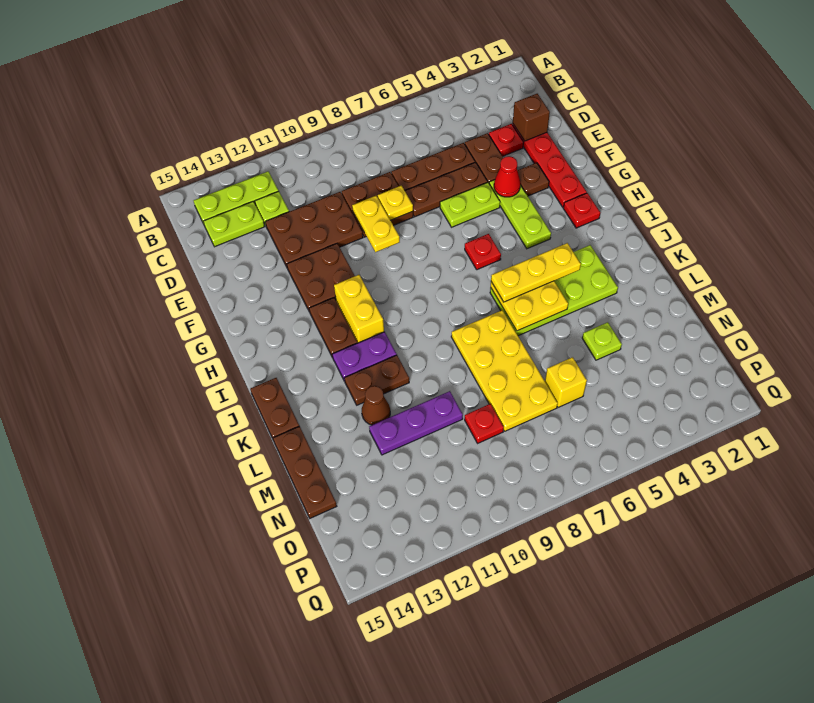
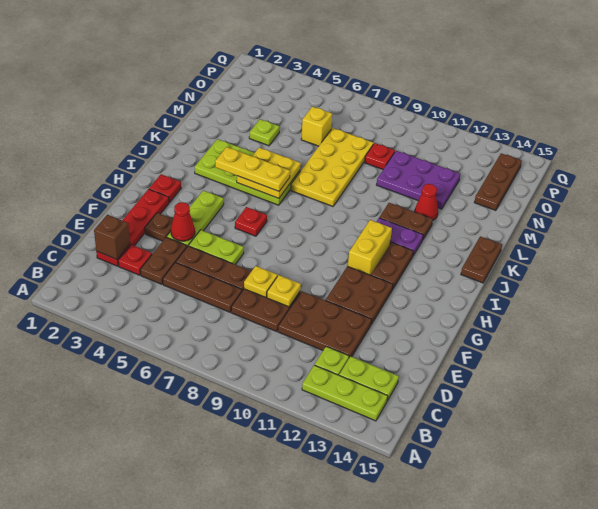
yellow plate E9:F9 level 2 -> yellow plate E9 level 2
brown cone L12 level 1 -> red cone L12 level 1
brown plate L15:N15 level 1 -> brown plate N14:P14 level 1
purple plate M10:M12 level 1 -> purple plate M10:N12 level 1

